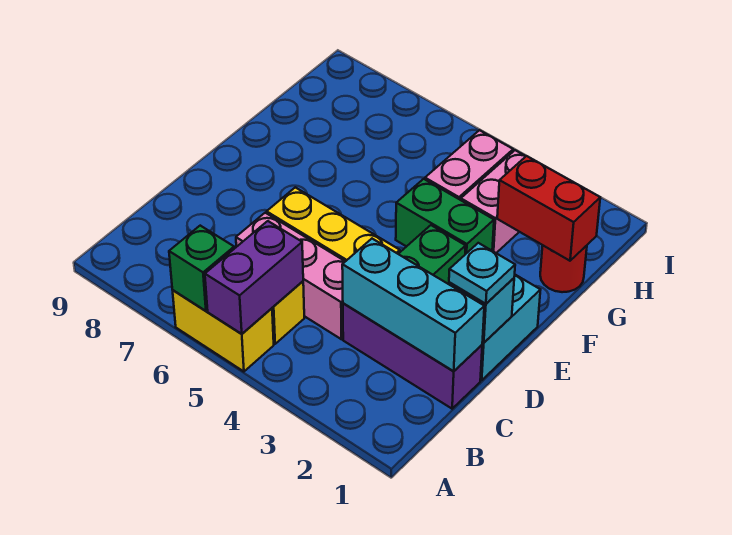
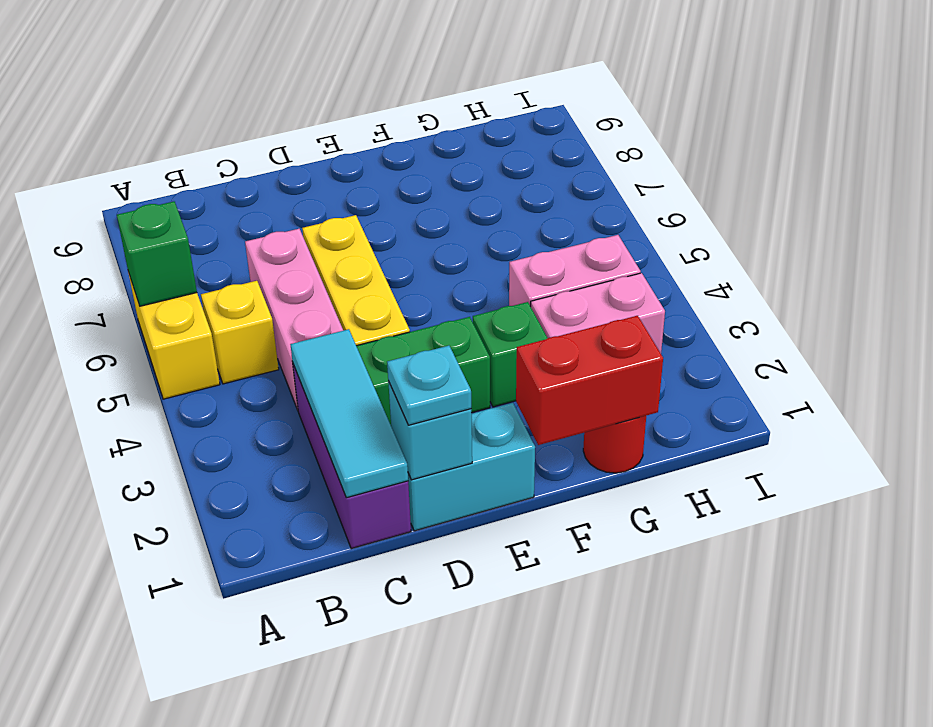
purple brick A5:B5 level 2 -> none
cyan brick C1:C3 level 2 -> cyan tile C1:C3 level 2
green brick F3:F4 level 1 -> green brick F3 level 1
red brick G1:G2 level 2 -> red brick F1:G1 level 2

